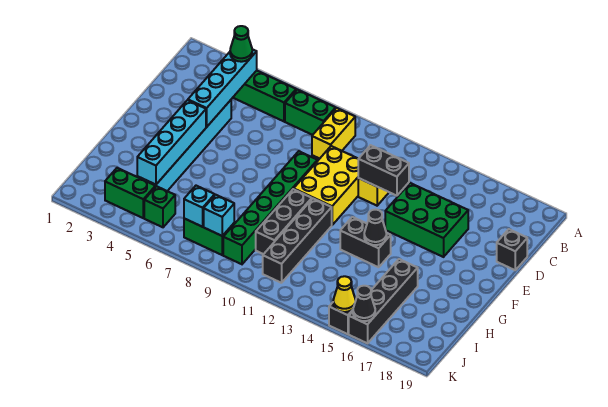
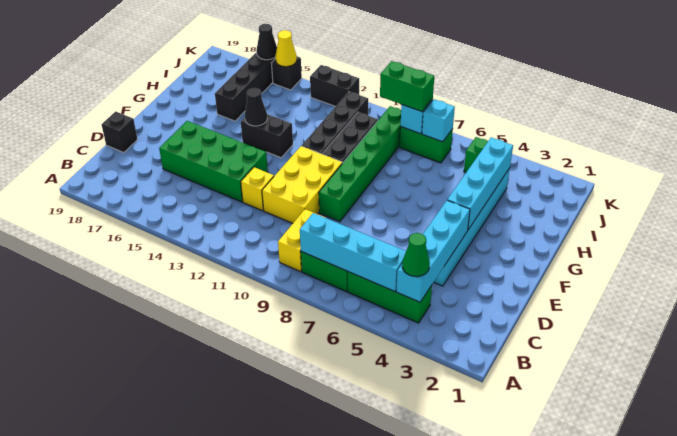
none -> cyan brick B5:B8 level 2
black brick D12:D13 level 2 -> black brick K12:K13 level 1
green brick D14:E16 level 1 -> green brick D13:E16 level 1
green brick J3:J4 level 1 -> green brick J8:J9 level 3

